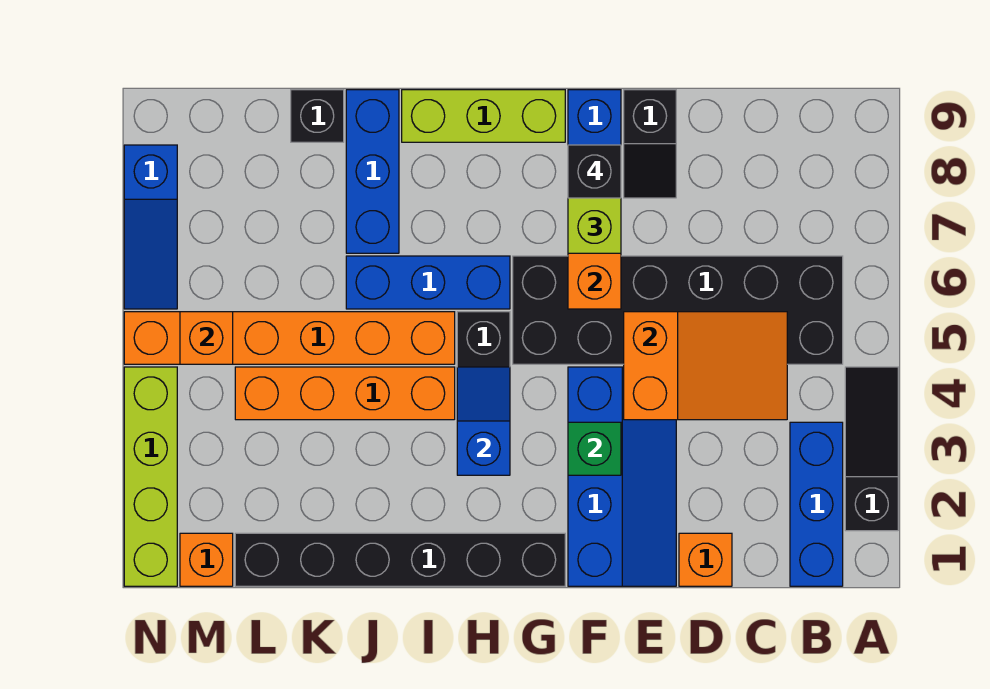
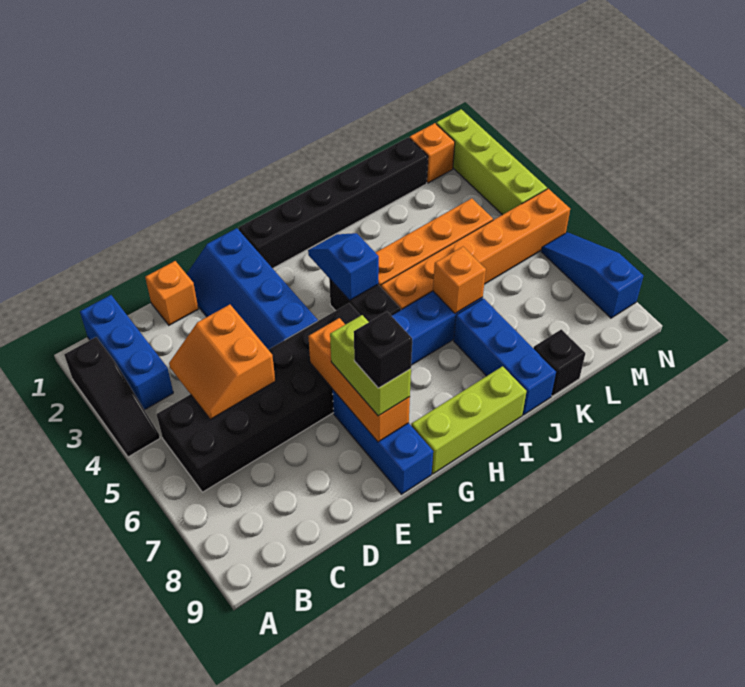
orange slope C4:E5 level 2 top E -> orange slope C4:D5 level 2 top D
black slope E8:E9 level 1 top 9 -> none
green brick F3 level 2 -> none
blue slope H3:H4 level 2 top 3 -> blue slope H3:H4 level 2 top 4
orange brick M5 level 2 -> orange brick J6 level 2

